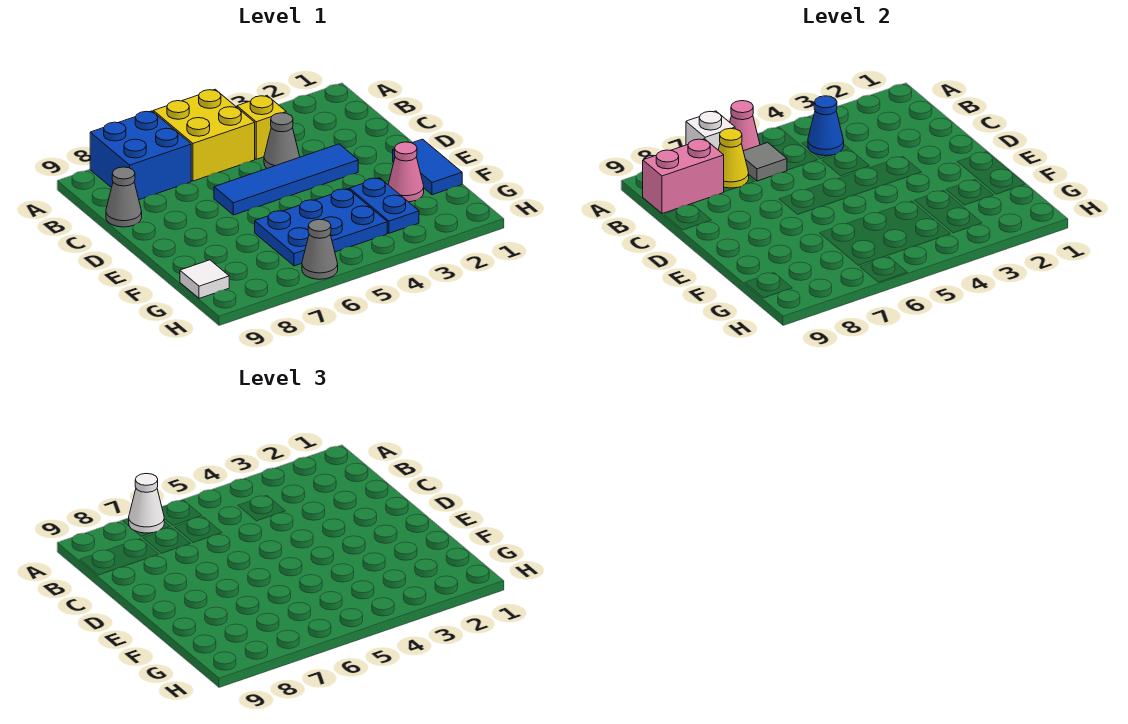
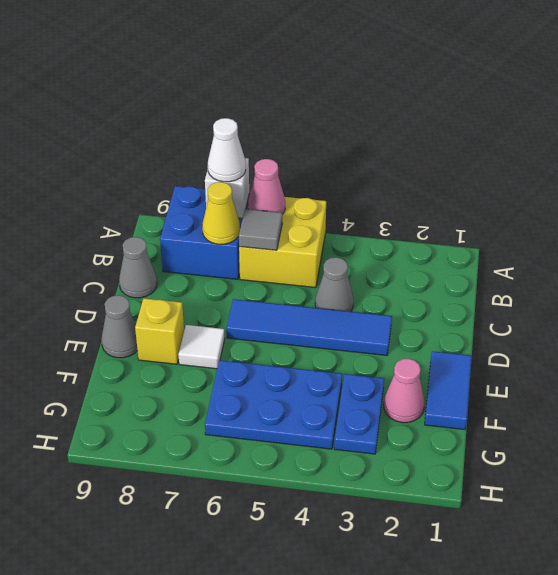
yellow brick B4 level 1 -> yellow brick E8 level 1
blue cone B4 level 2 -> none
pink brick B8:B9 level 2 -> none
white tile G9 level 1 -> white tile E7 level 1
grey cone H6 level 1 -> grey cone E9 level 1

